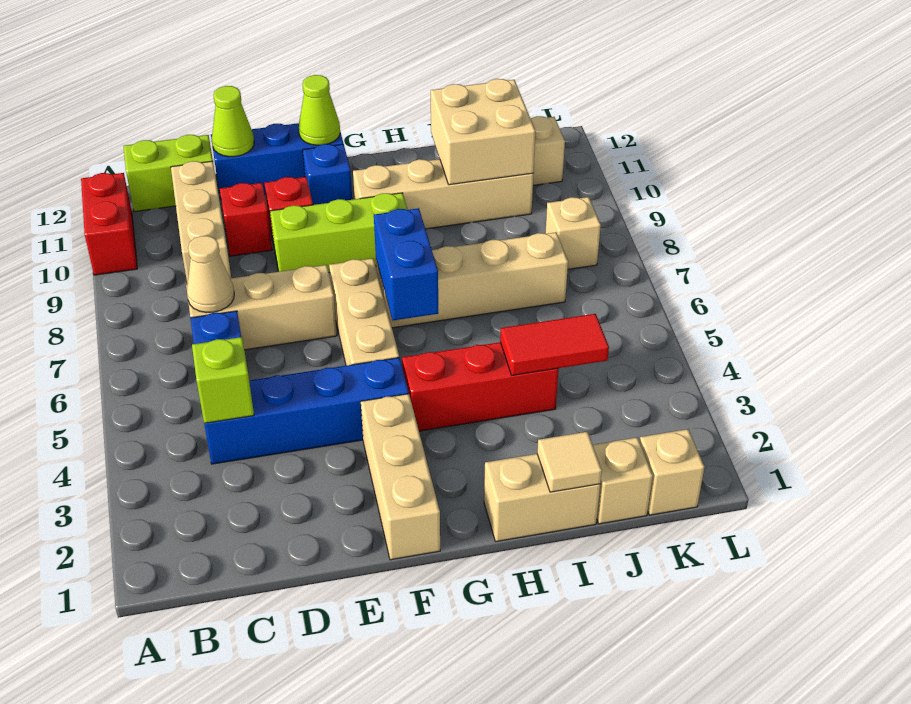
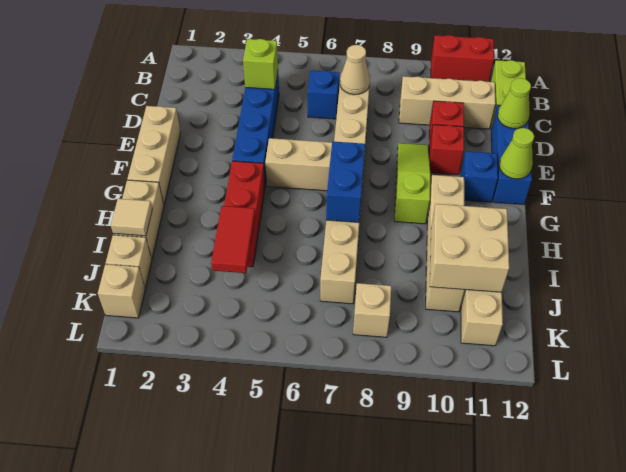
lime brick E9:G9 level 1 -> lime slope E9:G9 level 1 top G
tan brick F1:F3 level 1 -> tan brick E1:G1 level 1
blue brick G6:G7 level 2 -> blue brick G7:H7 level 2

